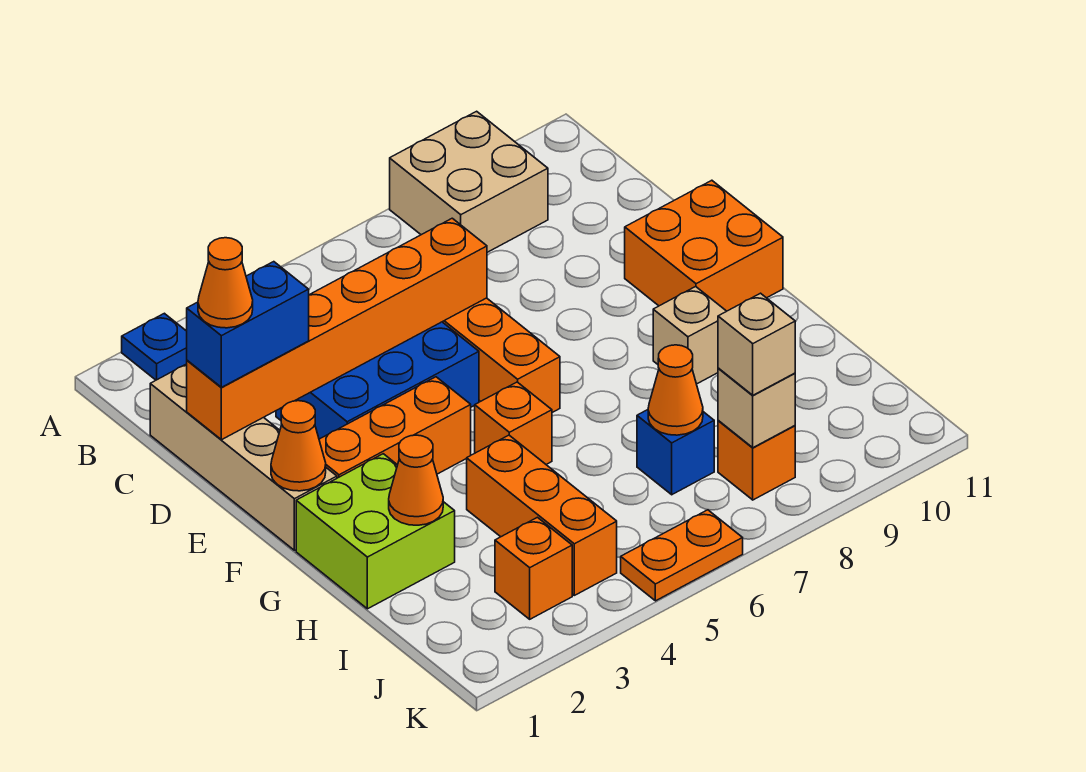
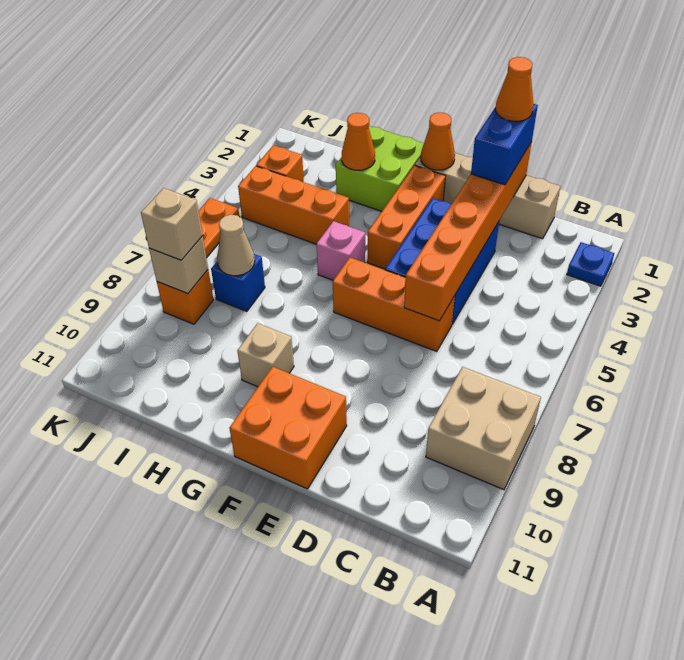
orange brick G5 level 1 -> pink brick G5 level 1
orange cone I7 level 2 -> tan cone I7 level 2

